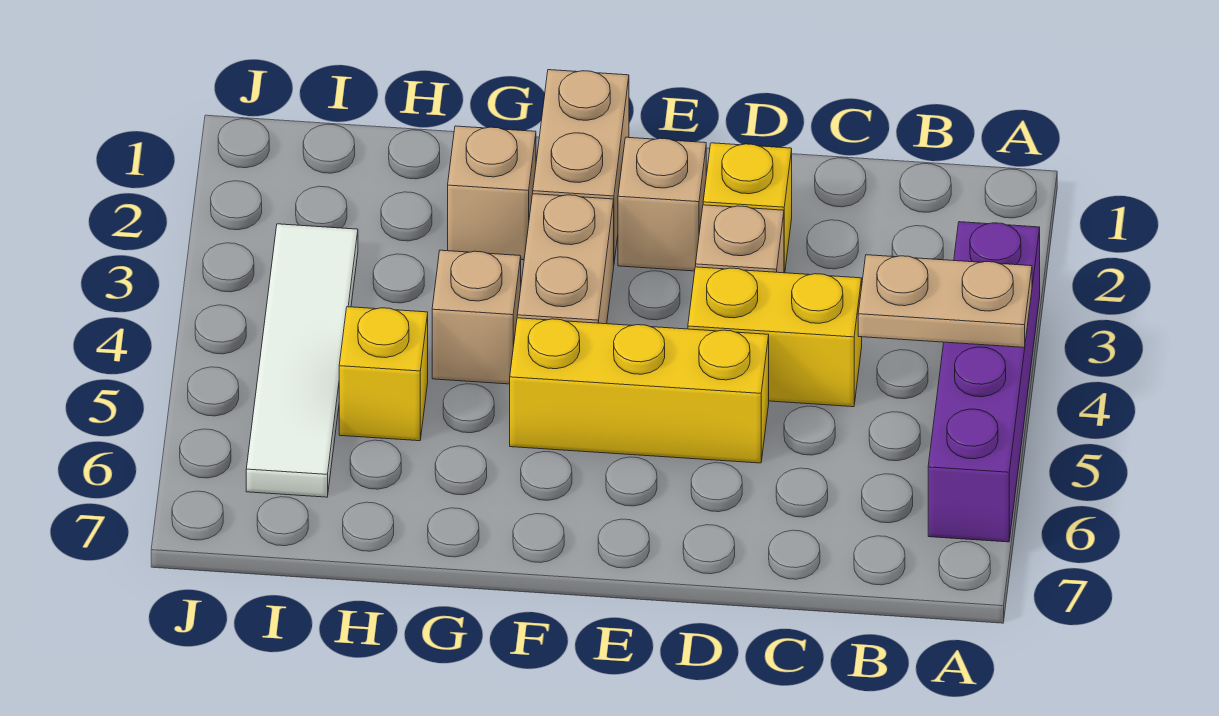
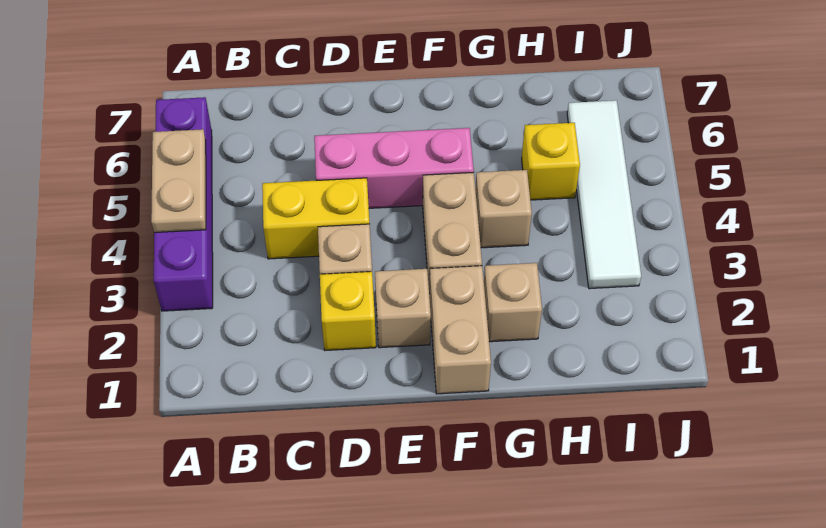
tan plate A4:B4 level 2 -> tan plate A4:A5 level 2
yellow brick D5:F5 level 1 -> pink brick D5:F5 level 1

